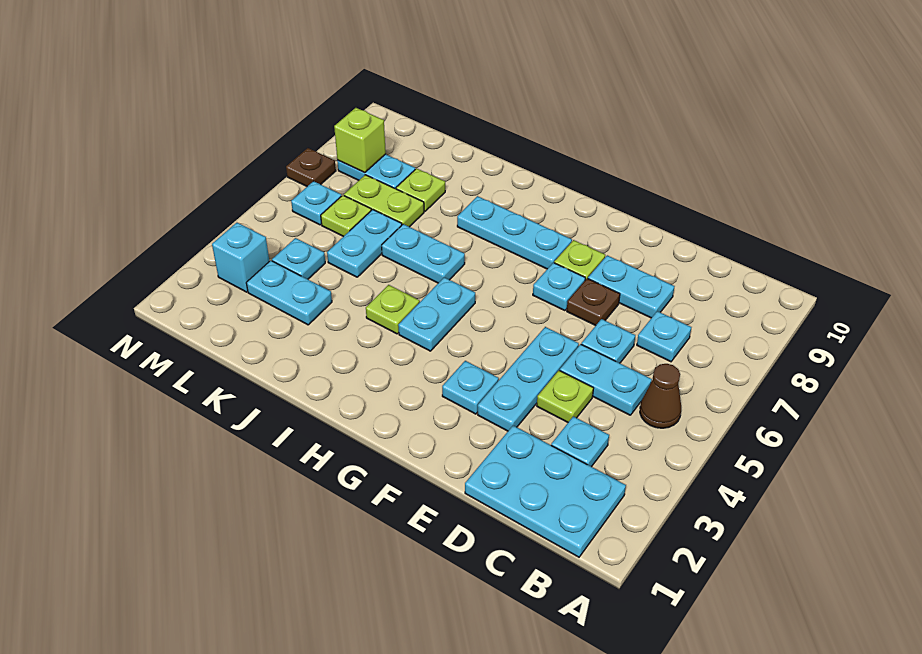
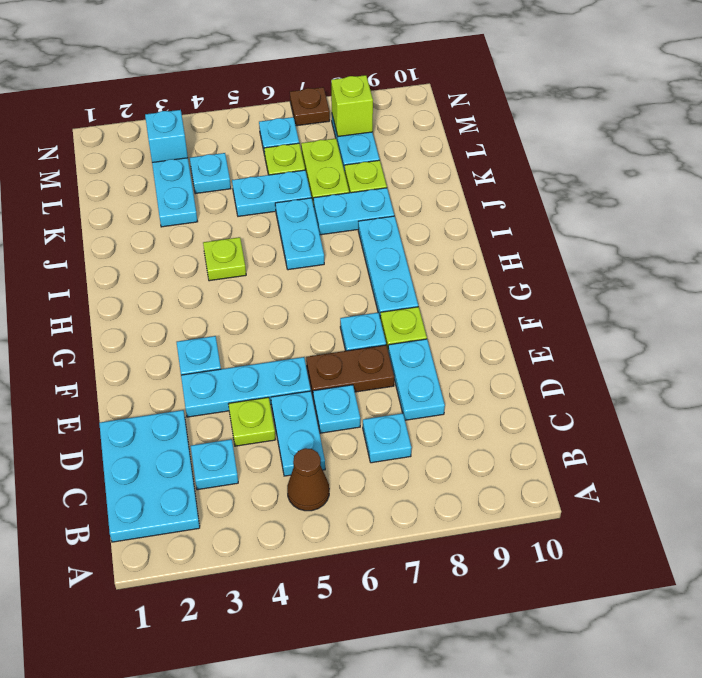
brown plate E7 level 1 -> brown plate E6:E7 level 1
cyan plate H4:H5 level 1 -> cyan plate J7:J8 level 1

